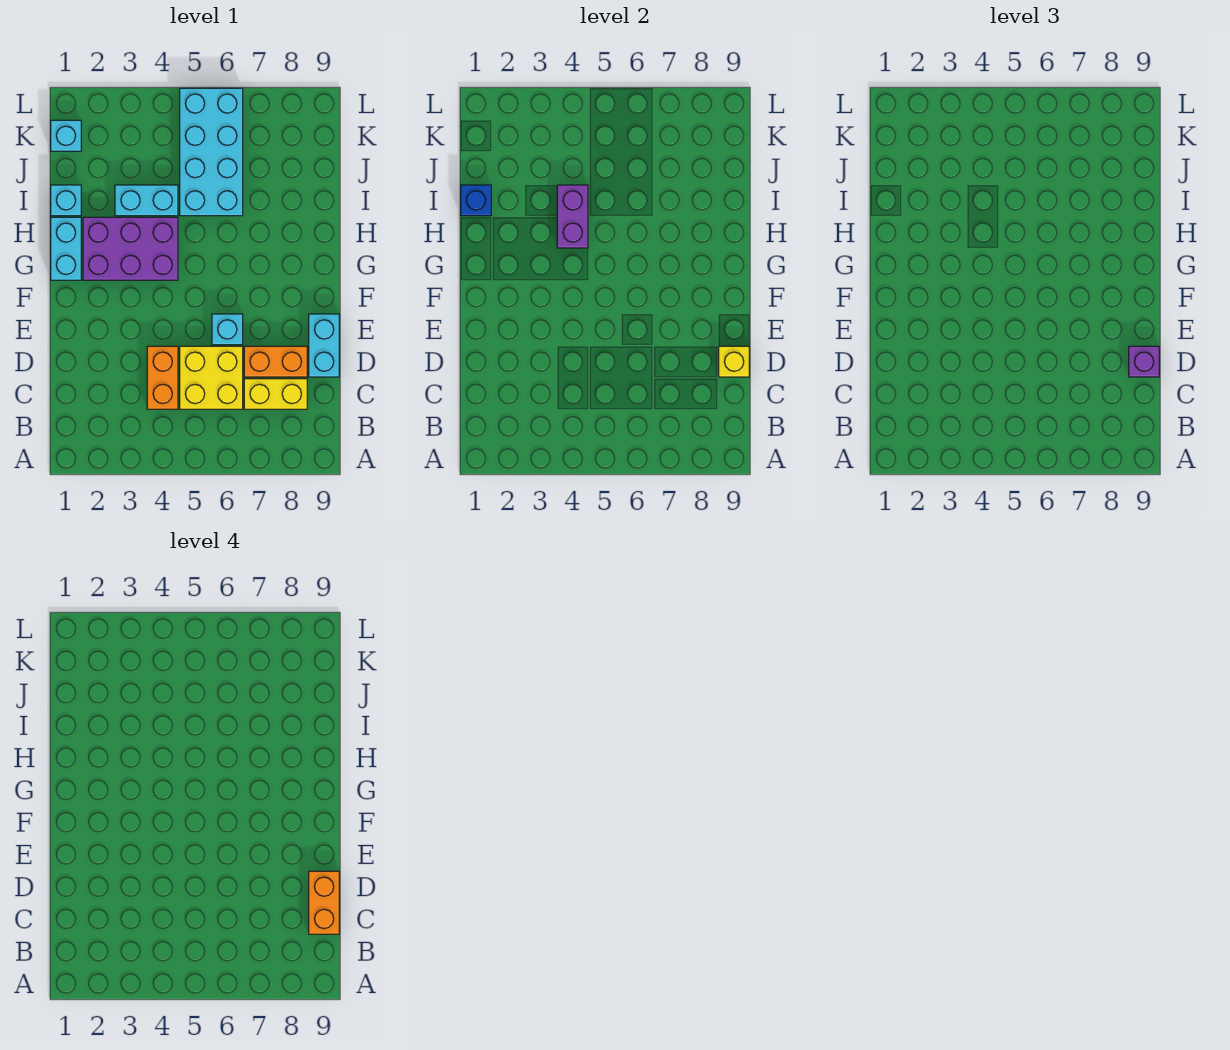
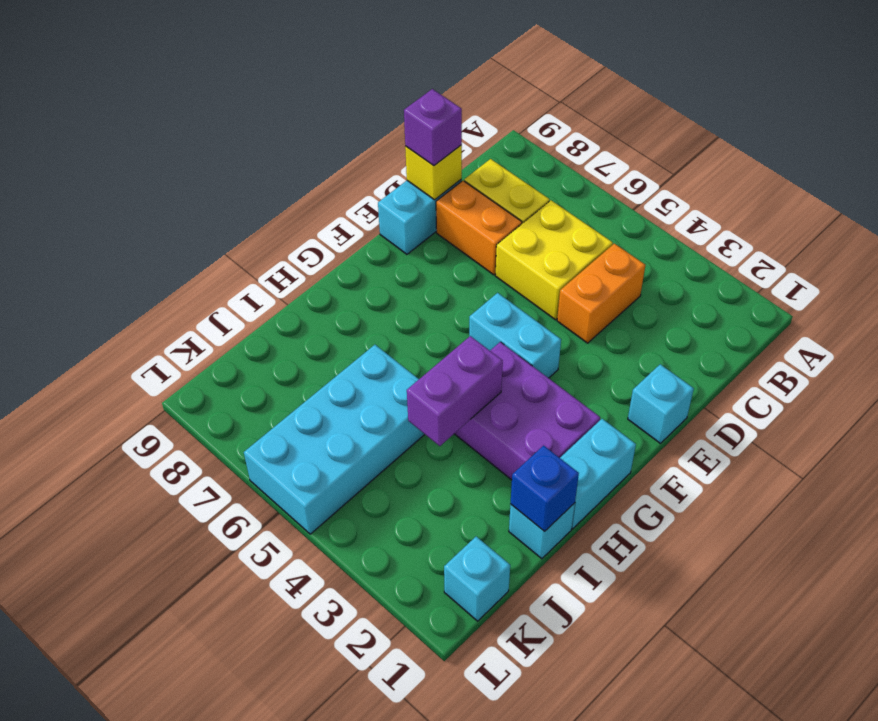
orange brick C9:D9 level 4 -> none
cyan brick E6 level 1 -> cyan brick E1 level 1
cyan brick I3:I4 level 1 -> cyan brick F4:F5 level 1

